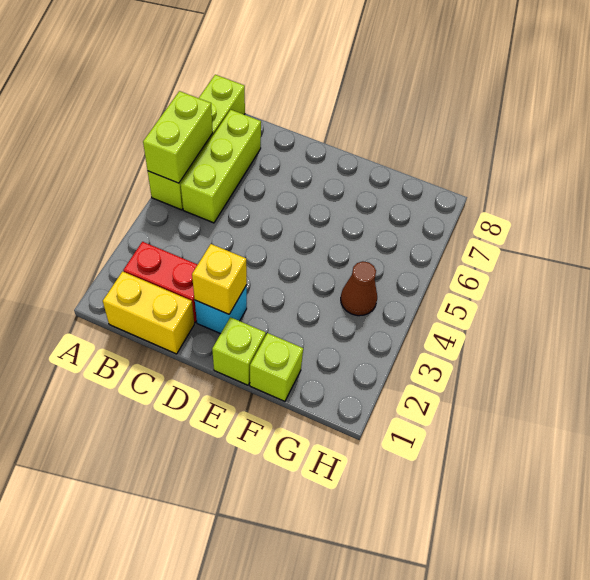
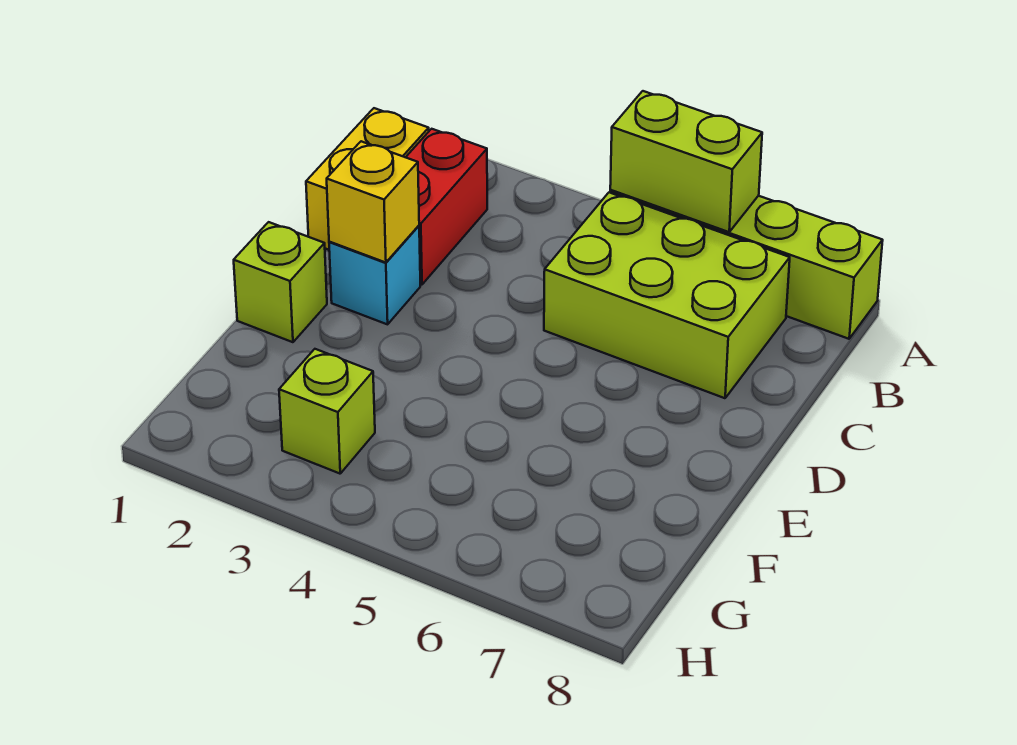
lime brick B5:B7 level 1 -> lime brick B5:C7 level 1
lime brick F1 level 1 -> lime brick G3 level 1
brown cone G4 level 1 -> none

